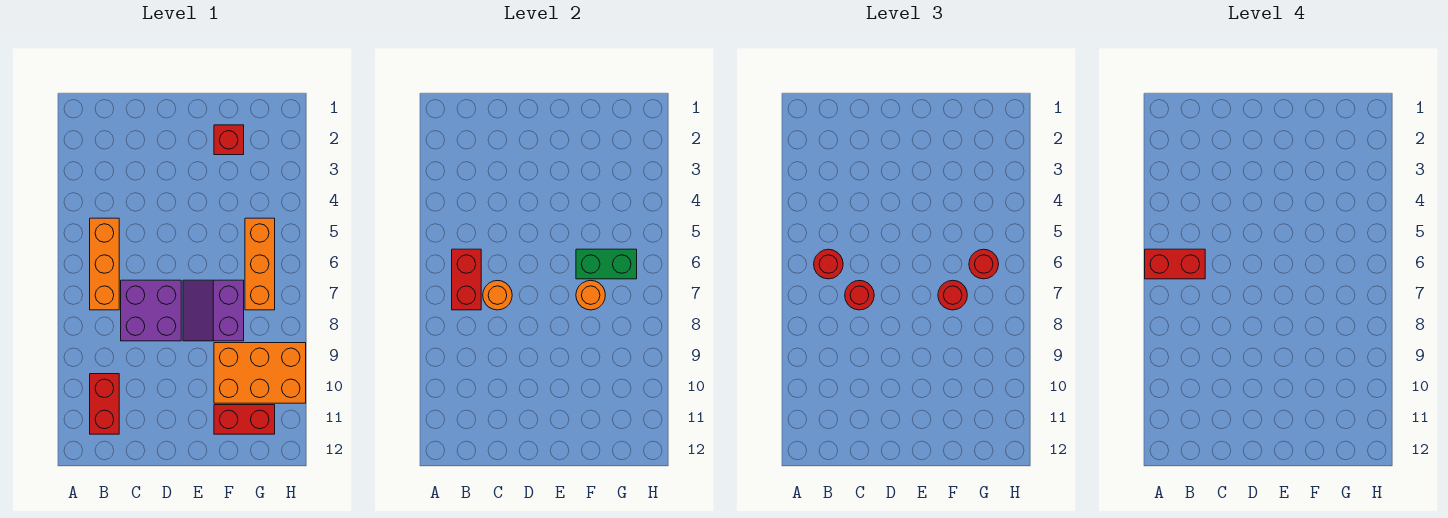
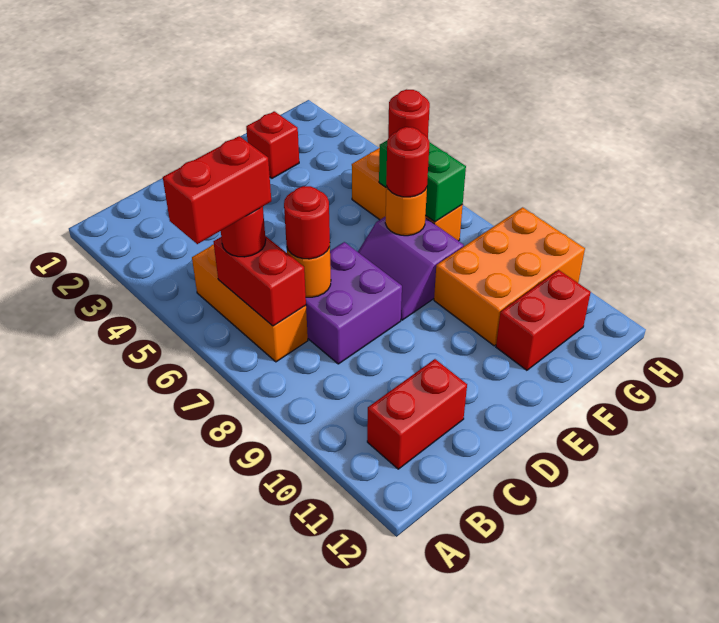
red brick B10:B11 level 1 -> red brick B11:C11 level 1
green brick F6:G6 level 2 -> green brick G6:G7 level 2

